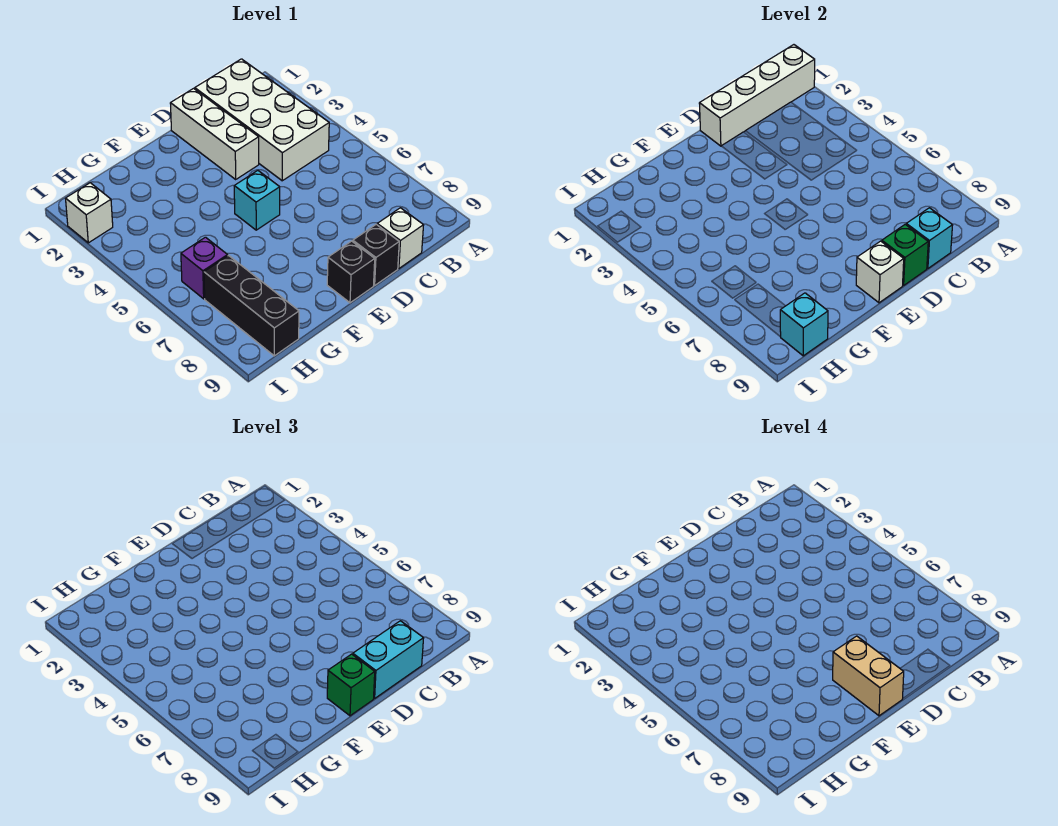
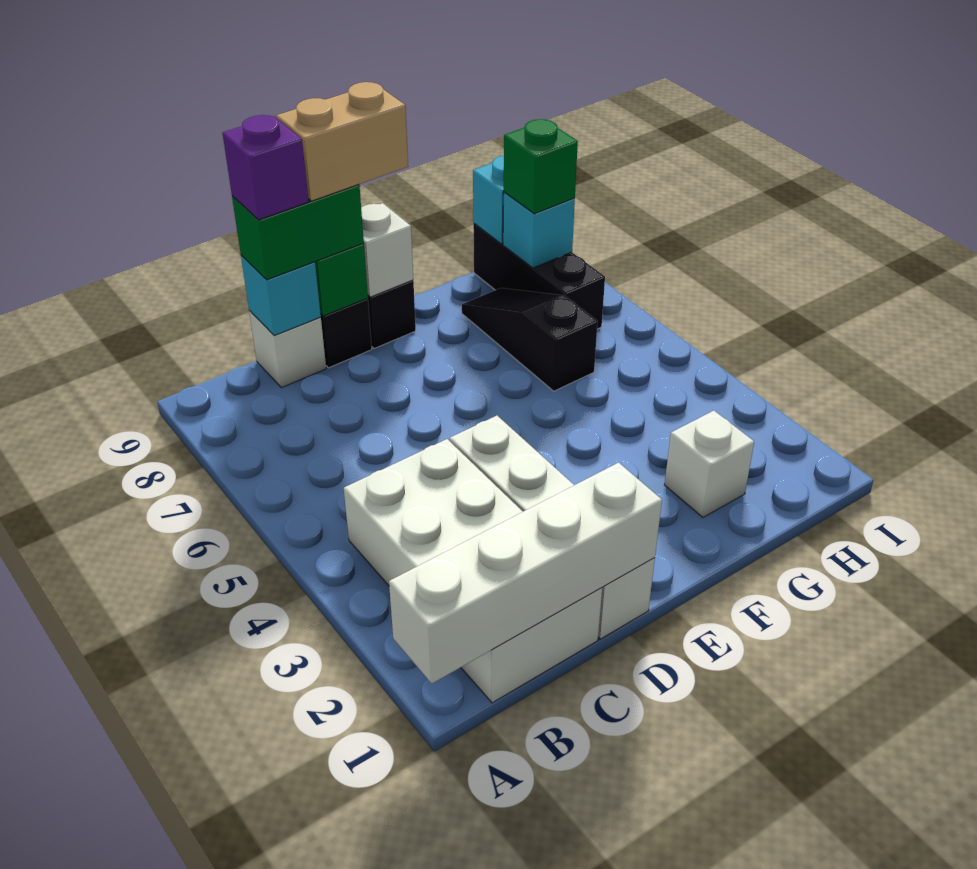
cyan brick C9:D9 level 3 -> green brick C9:D9 level 3
white brick D1:D3 level 1 -> white brick D1:D4 level 1
cyan brick E5 level 1 -> cyan brick H8 level 2
tan brick E8:E9 level 4 -> tan brick D9:E9 level 4
green brick E9 level 3 -> green brick H8 level 3
none -> black slope G6:G8 level 1 top 6
purple brick H6 level 1 -> purple brick C9 level 4
white brick I2 level 1 -> white brick G2 level 1

